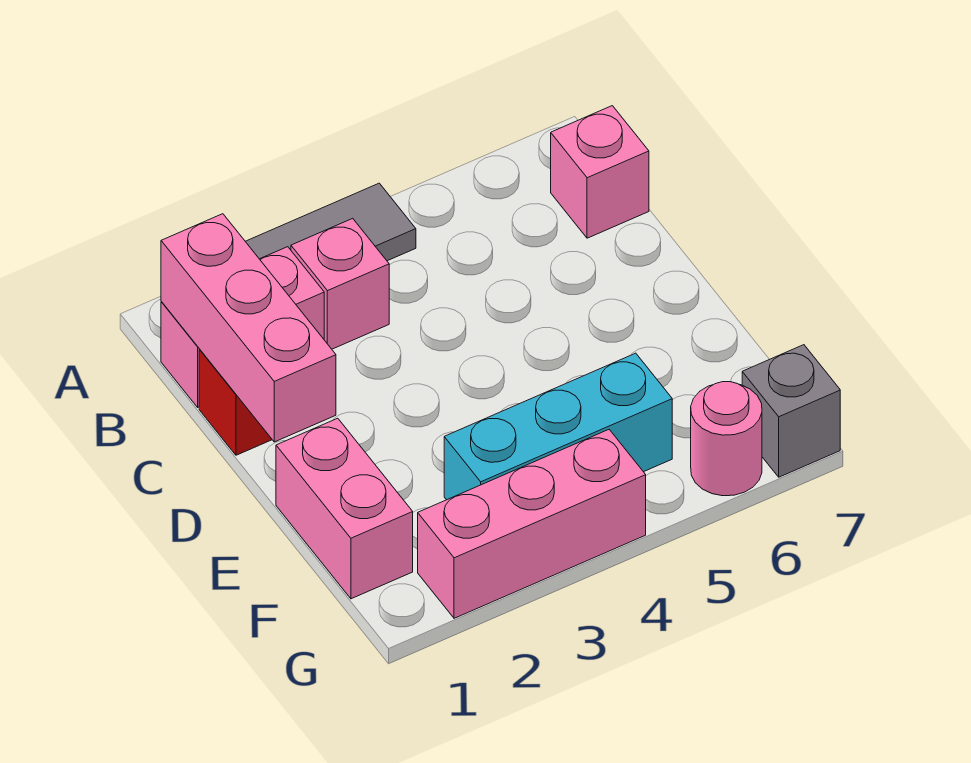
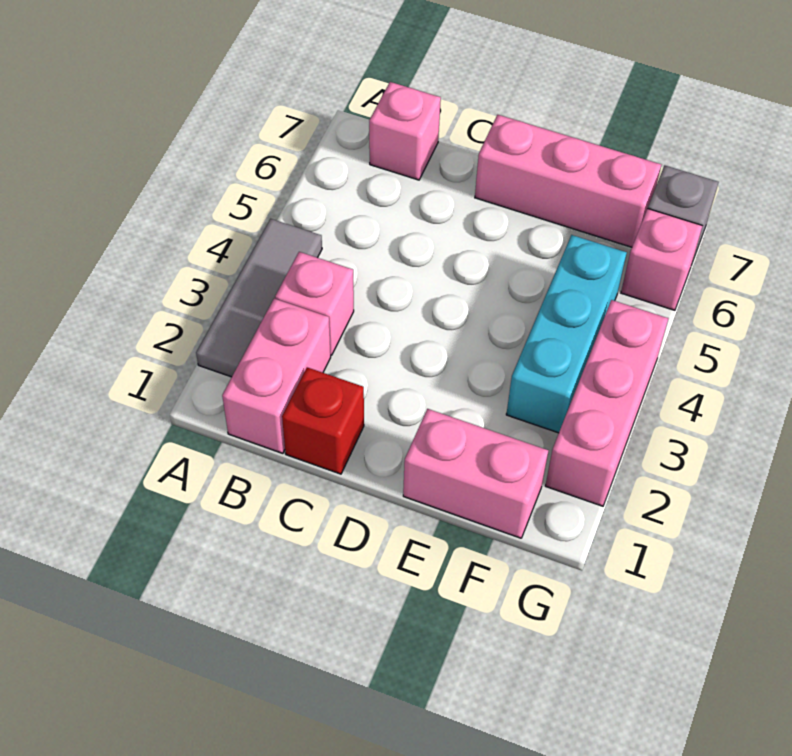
pink brick B1:D1 level 2 -> pink brick D7:F7 level 1
pink round brick G6 level 1 -> pink brick G6 level 1

